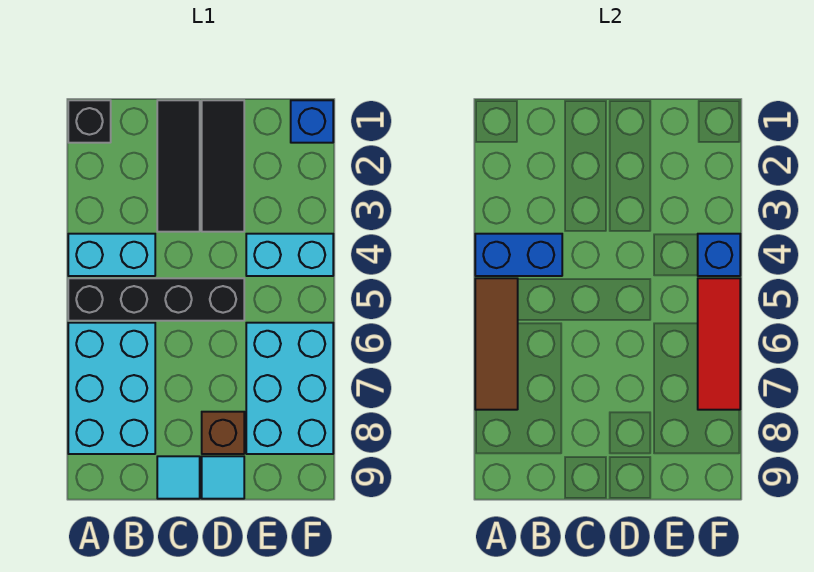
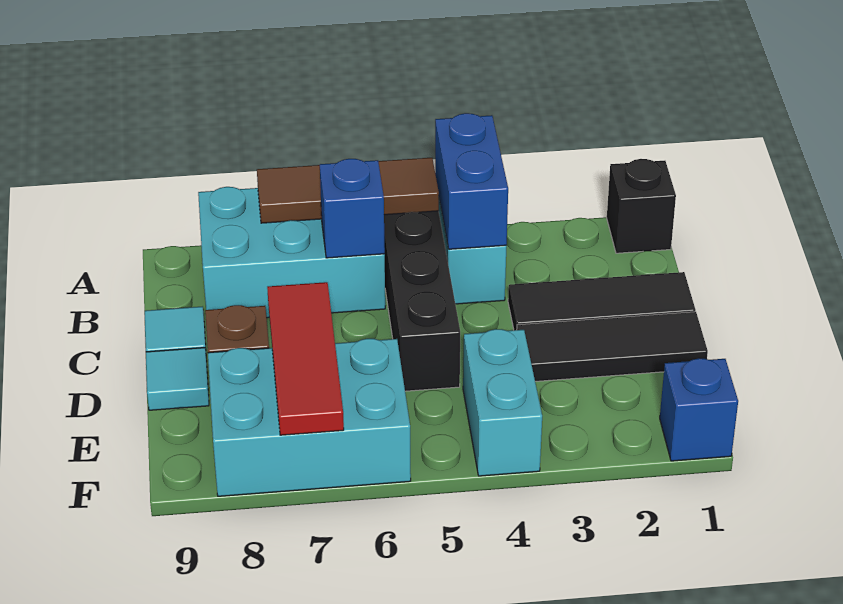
blue brick F4 level 2 -> blue brick B6 level 2
red tile F5:F7 level 2 -> red tile D7:F7 level 2

